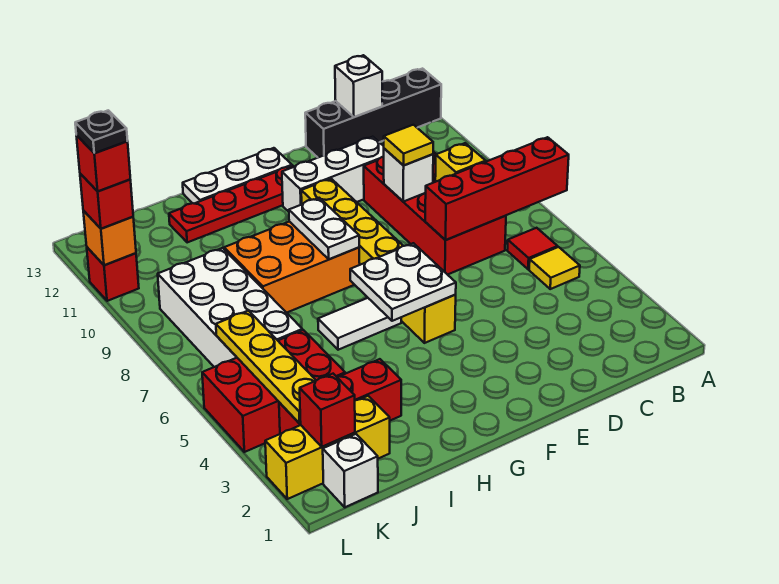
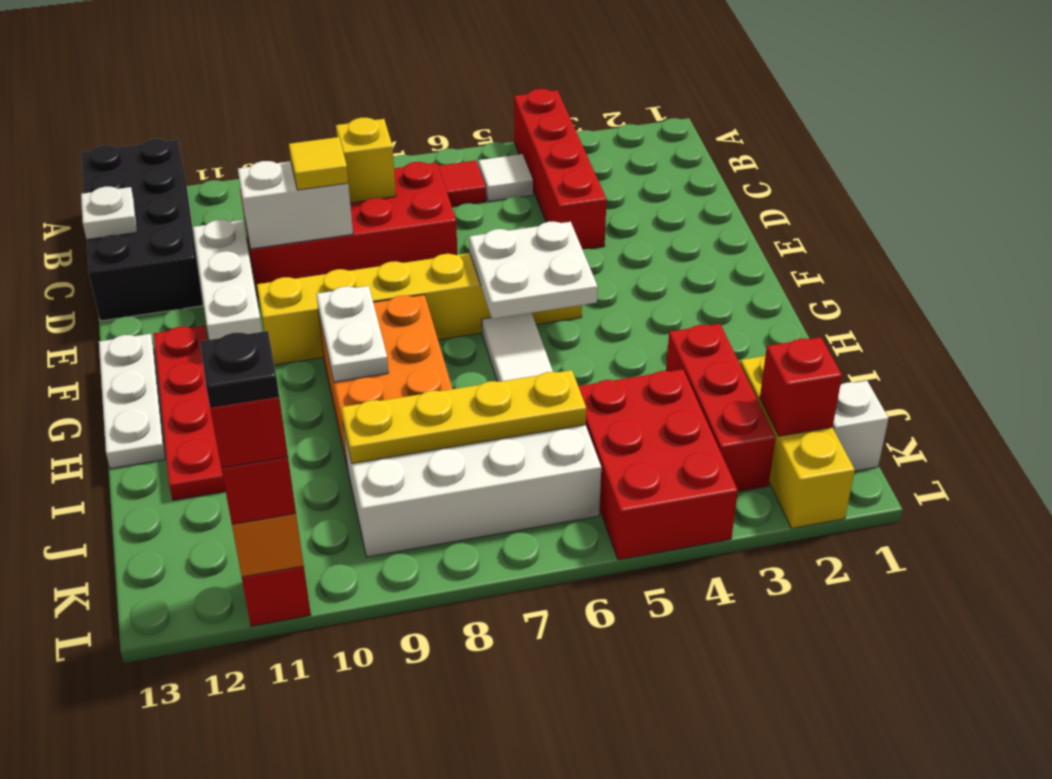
red brick A7:D7 level 2 -> red brick A4:D4 level 1
black brick A13:D13 level 1 -> black brick A12:D13 level 1
yellow tile B5 level 1 -> white tile B5 level 1
white brick C13 level 2 -> white plate C13 level 2
white brick D9 level 2 -> white brick D9:D10 level 2
white plate G8:G9 level 2 -> white plate G9:H9 level 2
yellow plate K3:K6 level 2 -> yellow plate J6:J9 level 2

